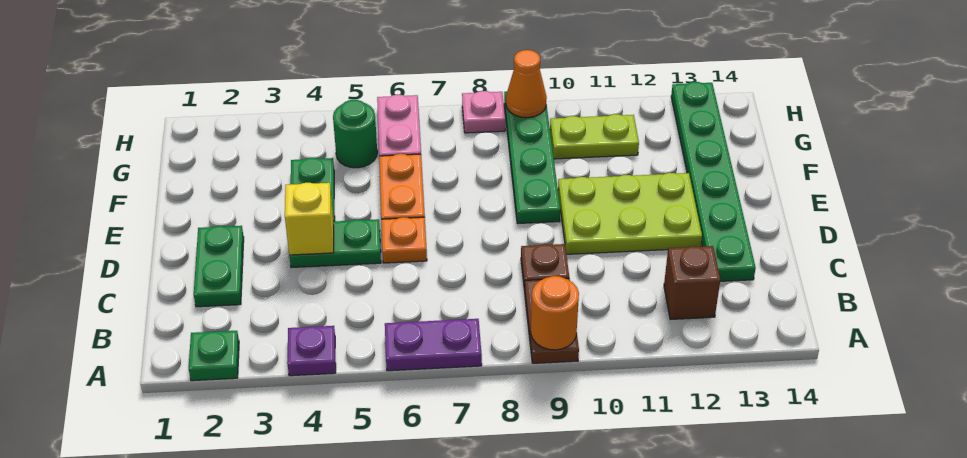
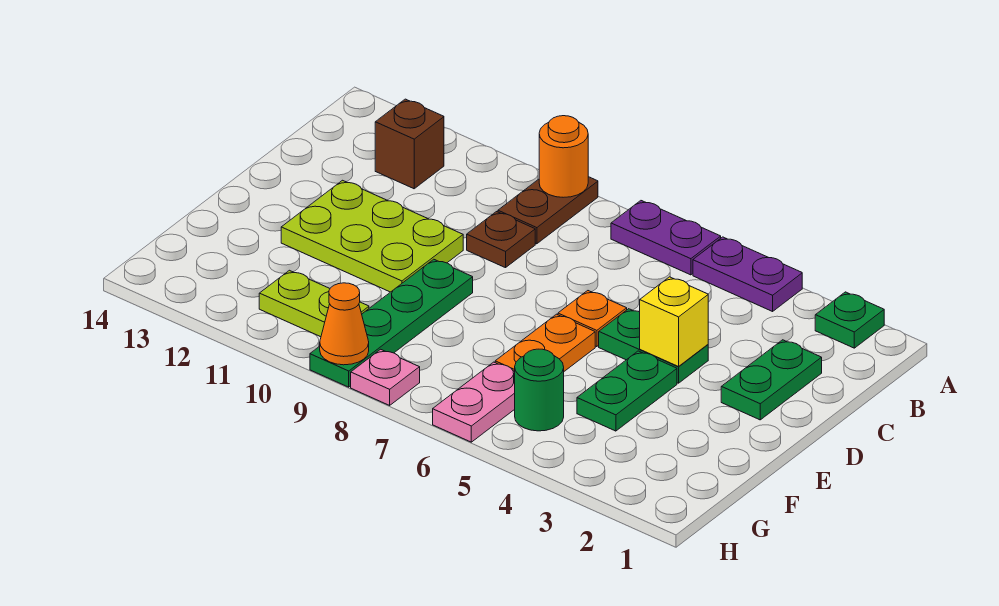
purple plate A4 level 1 -> purple plate A4:A5 level 1
green plate C13:H13 level 1 -> none

